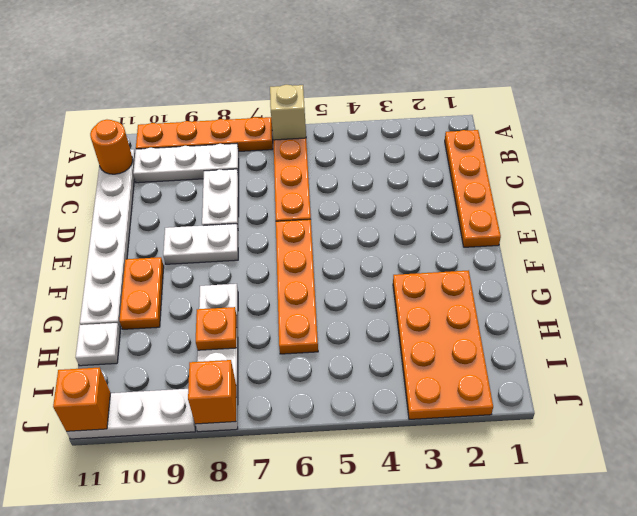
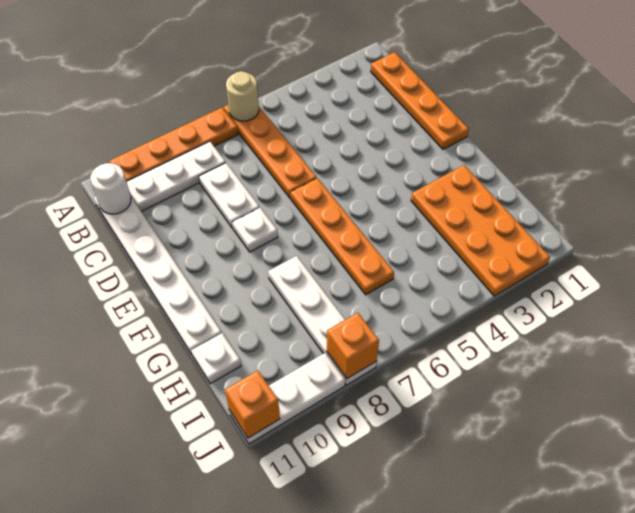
tan brick A6 level 2 -> tan round brick A6 level 2
orange round brick B11 level 2 -> white round brick B11 level 2
white plate E8:E9 level 1 -> white plate E8 level 1
orange plate F10:G10 level 1 -> none
orange plate H8 level 2 -> none

